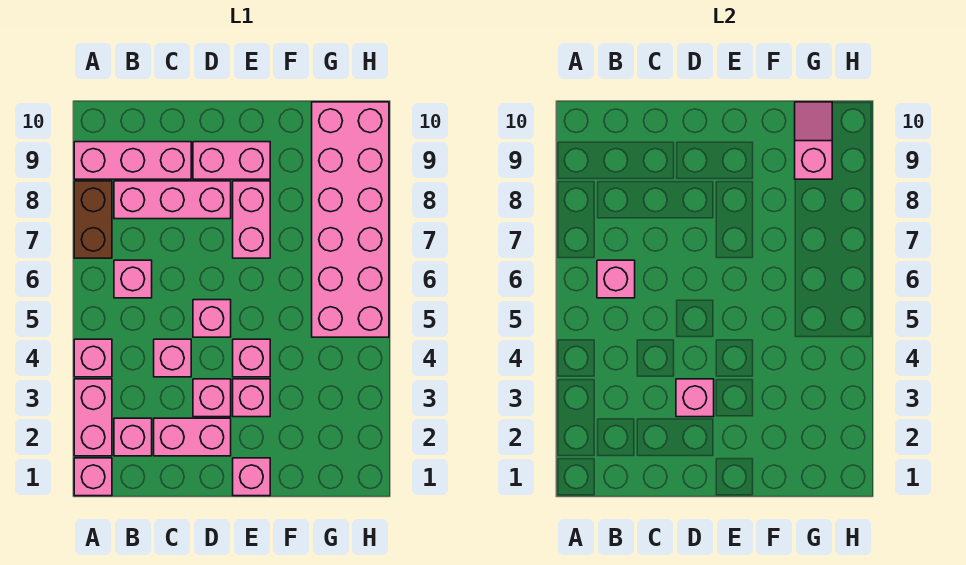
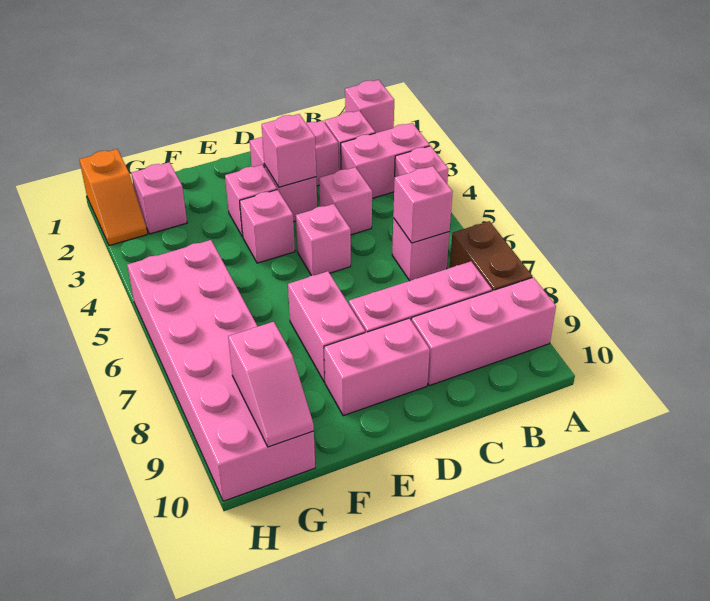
pink brick A2:A3 level 1 -> pink brick A3:B3 level 1
pink brick E1 level 1 -> pink brick G2 level 1
none -> orange slope H1:H2 level 1 top 1

